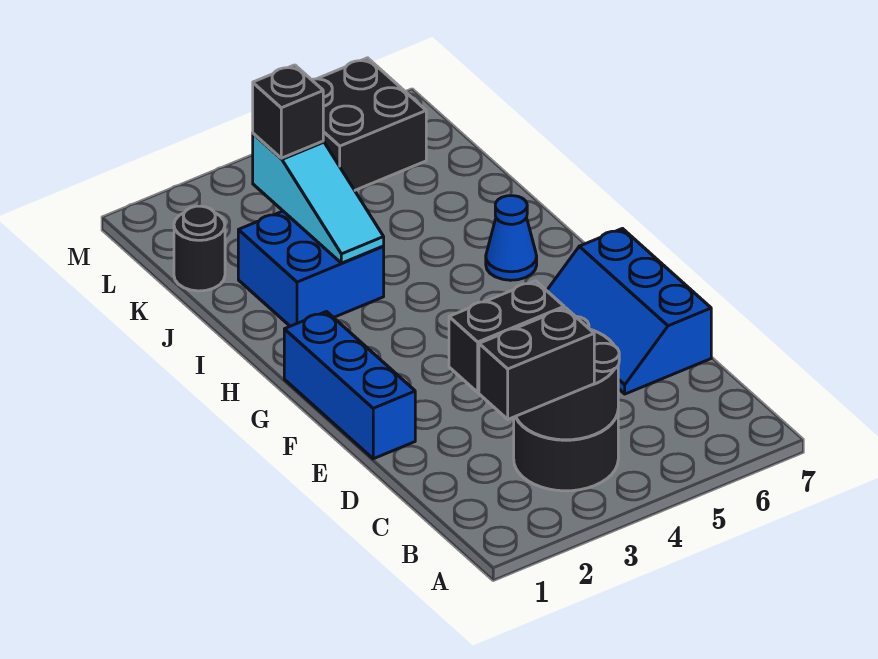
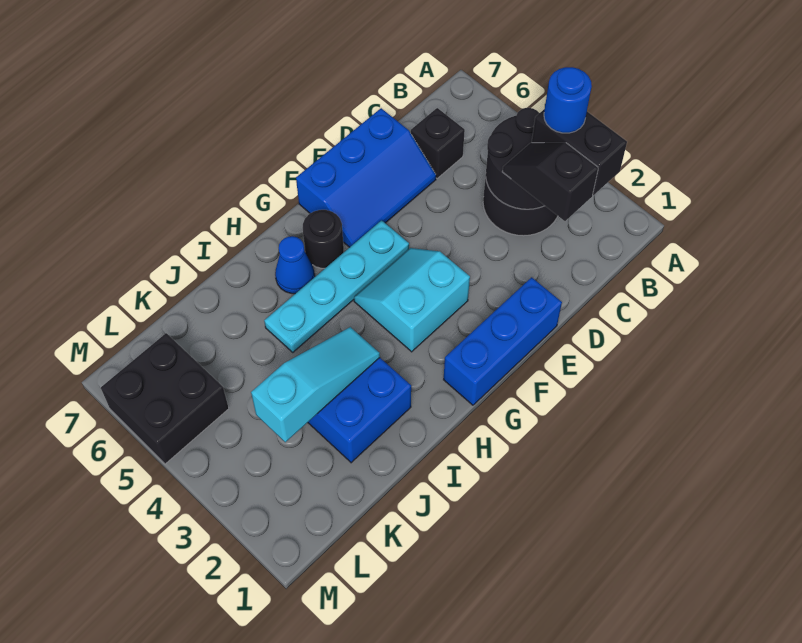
none -> blue round brick B3 level 4
black brick C2:C3 level 3 -> black slope C2:C3 level 3 top 2
none -> cyan slope F3:G4 level 1 top 3
none -> cyan plate F5:I5 level 1
black round brick K1 level 1 -> black round brick G6 level 1
black brick K3 level 3 -> black brick C6 level 1

